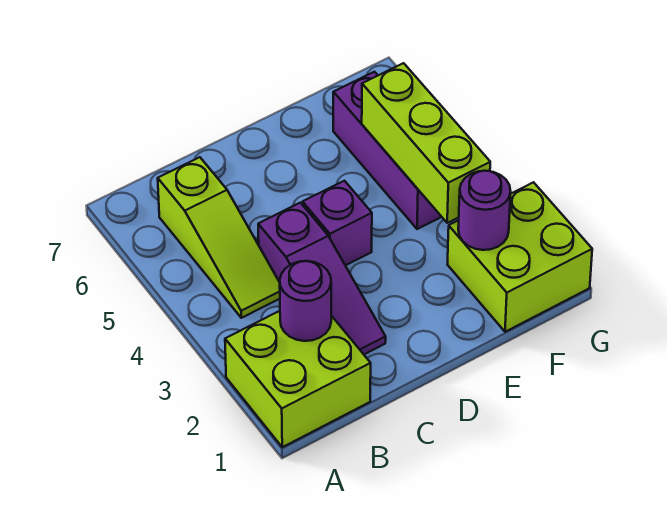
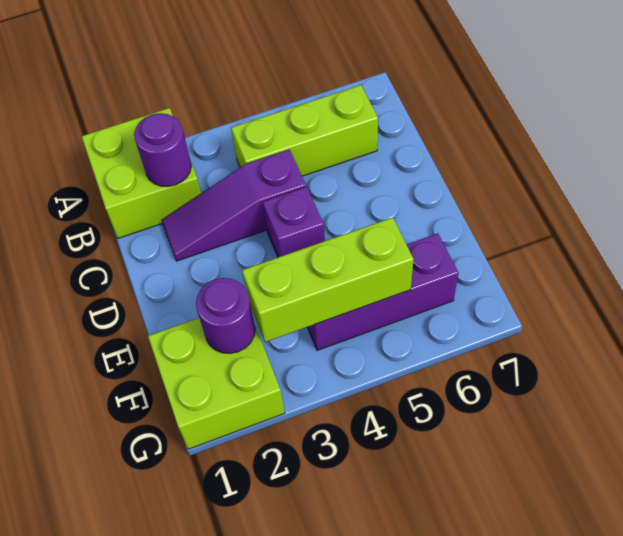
lime slope B4:B6 level 1 top 6 -> lime brick B4:B6 level 1

